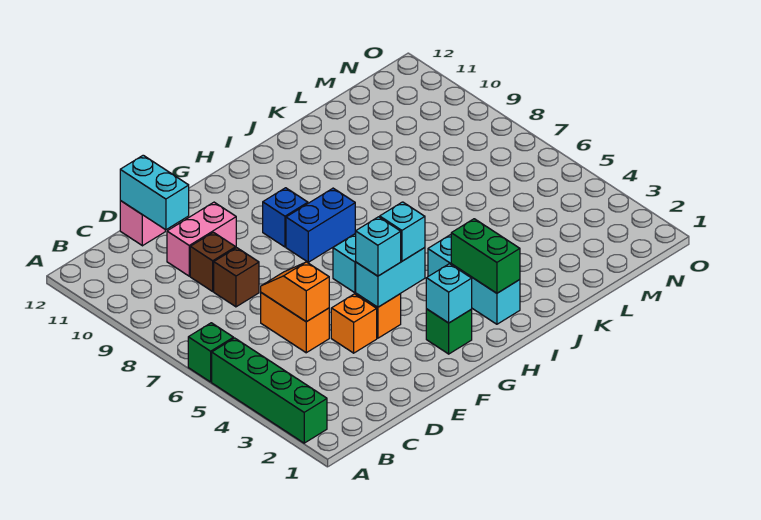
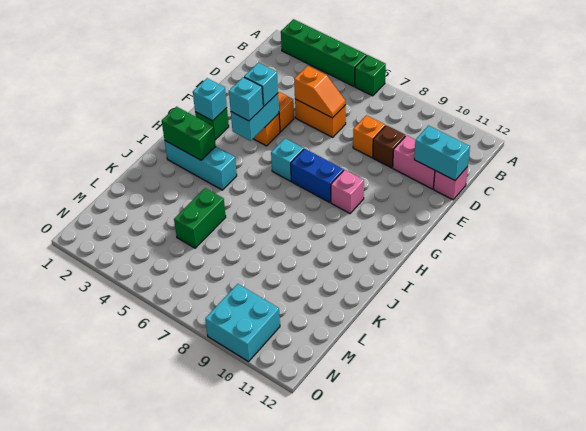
brown brick D8 level 1 -> orange brick D8 level 1
pink brick D10:E10 level 1 -> pink brick D10:D11 level 1
blue brick G8:H8 level 1 -> blue brick G7:G8 level 1
blue brick G9 level 1 -> pink brick G9 level 1
none -> green brick K5:L5 level 1
none -> cyan brick N9:O10 level 1

